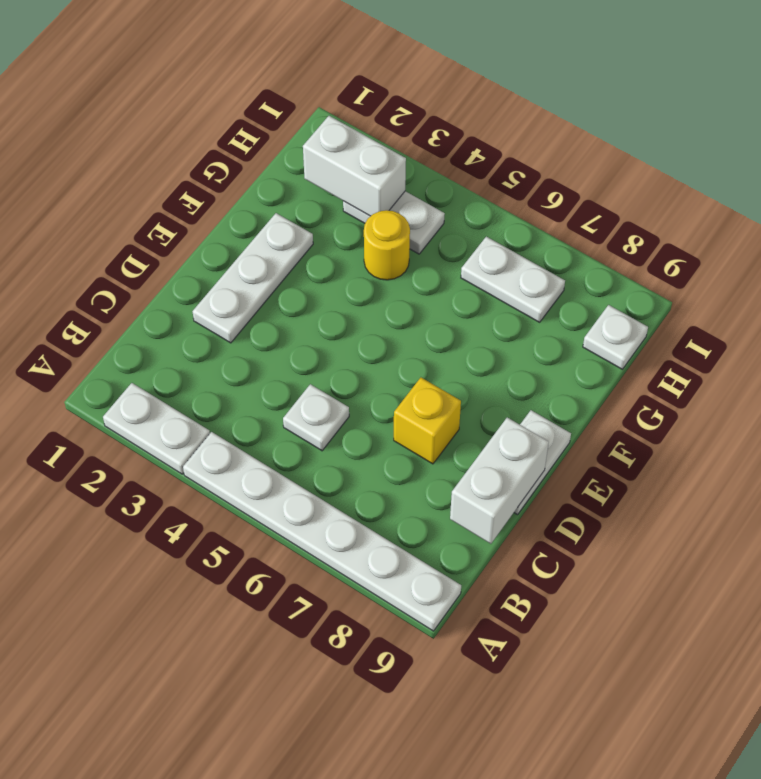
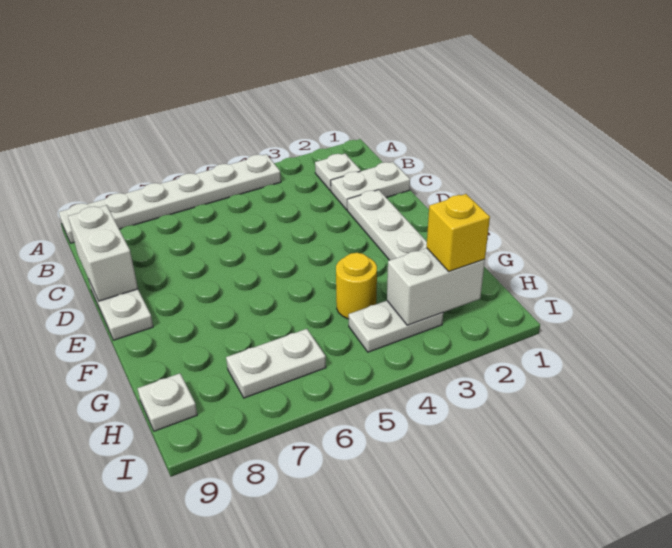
white plate A2:A3 level 1 -> white plate C1:C2 level 1
white plate C5 level 1 -> white plate B2 level 1
yellow brick D7 level 1 -> yellow brick H2 level 3

